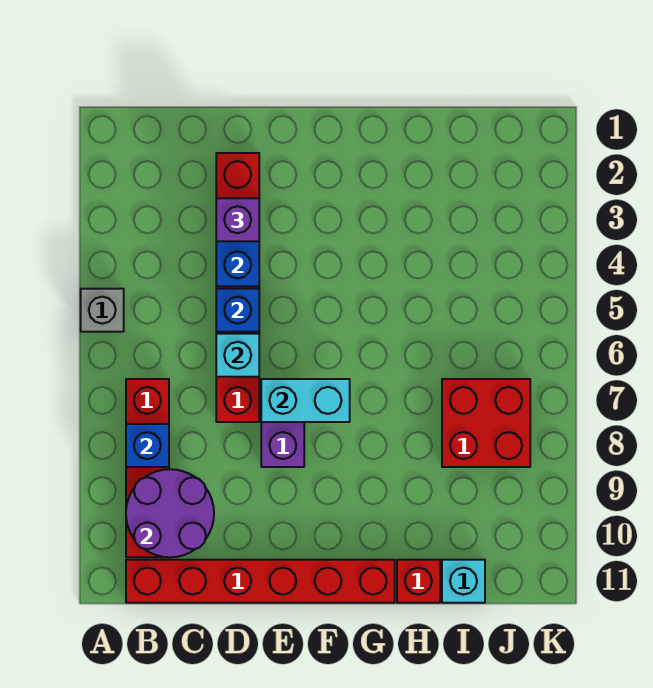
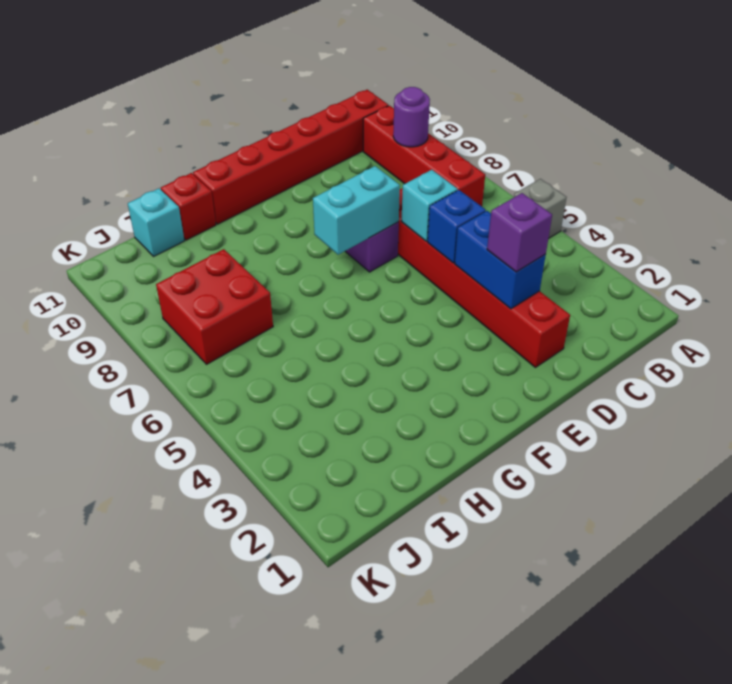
blue brick B8 level 2 -> none
purple round brick B9:C10 level 2 -> purple round brick B9 level 2

